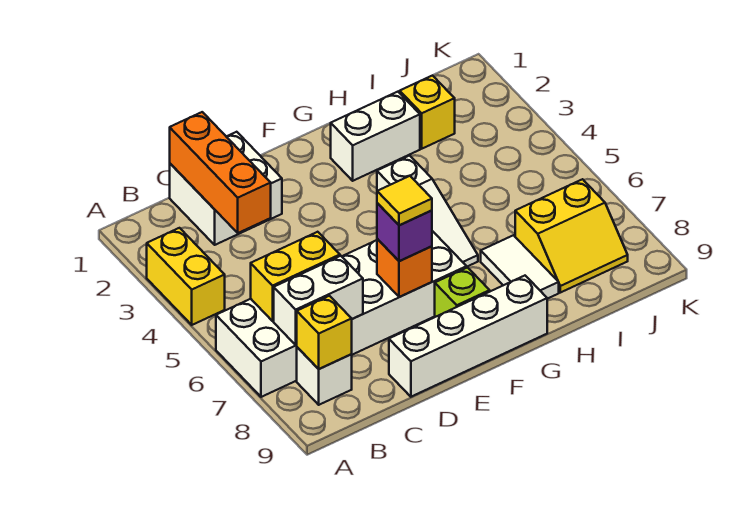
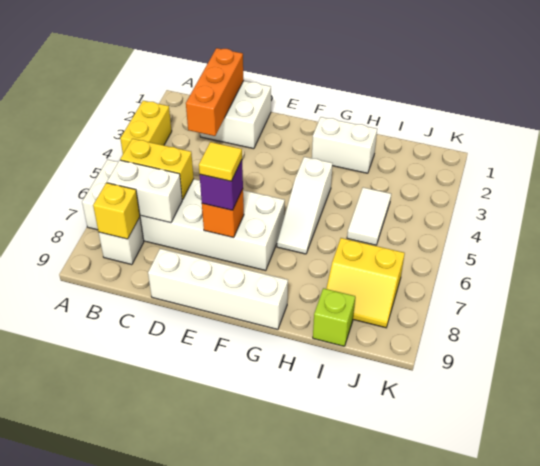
lime brick F8 level 1 -> lime brick I9 level 1
white tile H7:H8 level 1 -> white tile I4:I5 level 1
yellow brick I2 level 1 -> none

